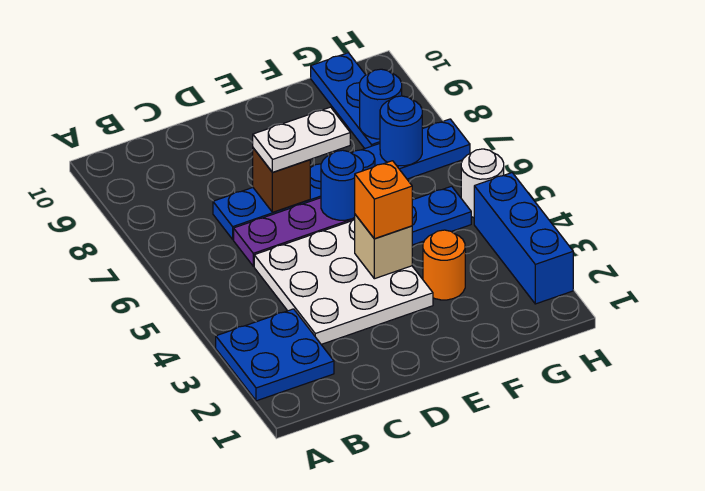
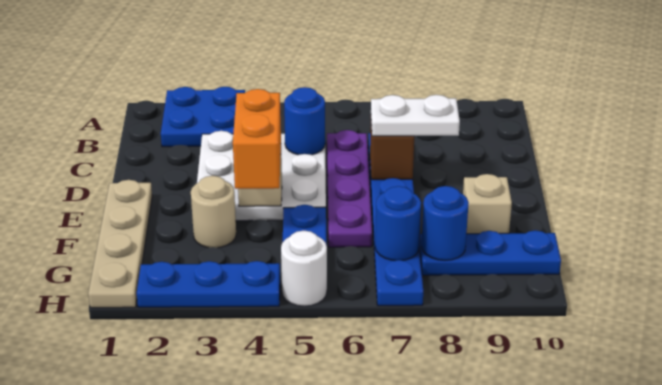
white plate D7:E7 level 3 -> white plate D7:D8 level 3
none -> tan plate E1:H1 level 1
orange brick E4 level 3 -> orange brick E4:F4 level 3
blue round brick E6 level 2 -> blue round brick C5 level 2
orange round brick F3 level 1 -> tan round brick F3 level 1
none -> tan brick F9 level 1
blue brick H2:H4 level 1 -> blue plate H2:H4 level 1

